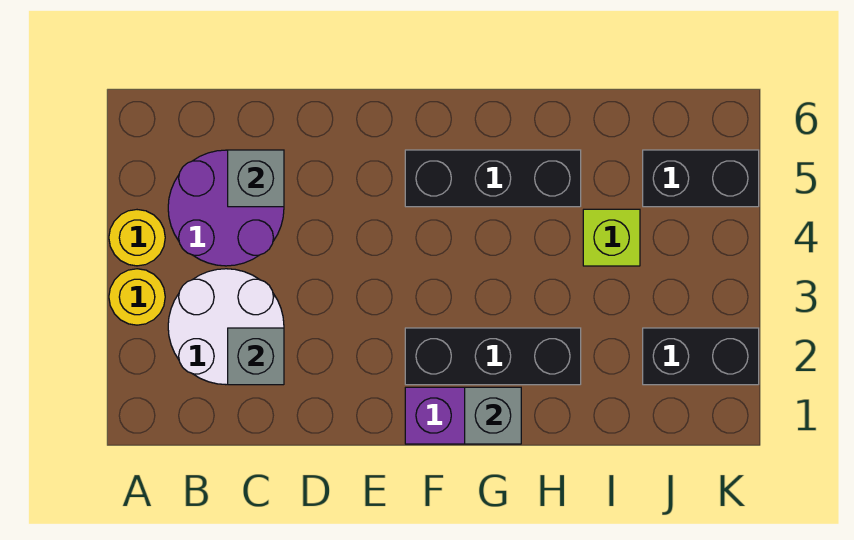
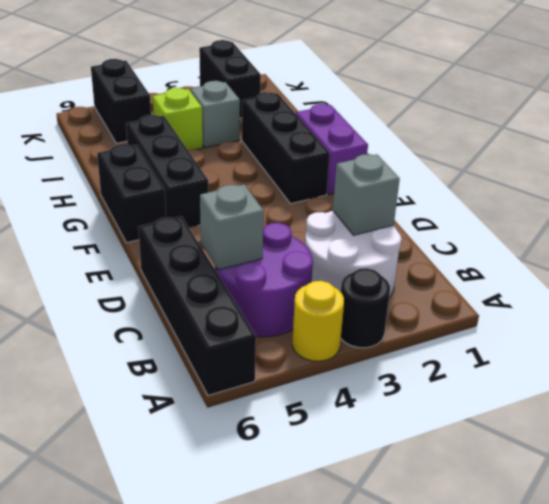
yellow round brick A3 level 1 -> black round brick A3 level 1
none -> black brick A6:D6 level 1
none -> black brick F6:G6 level 1
grey brick G1 level 2 -> grey brick I3 level 1

